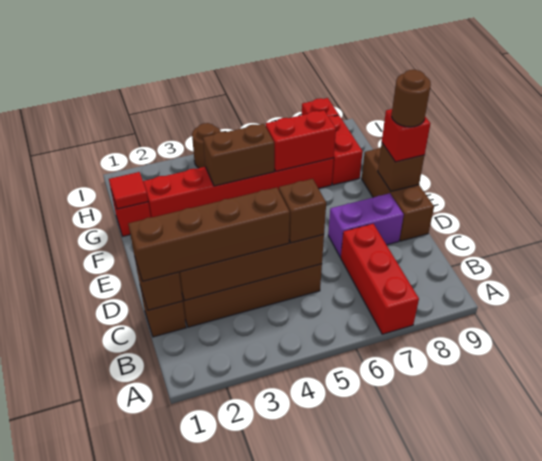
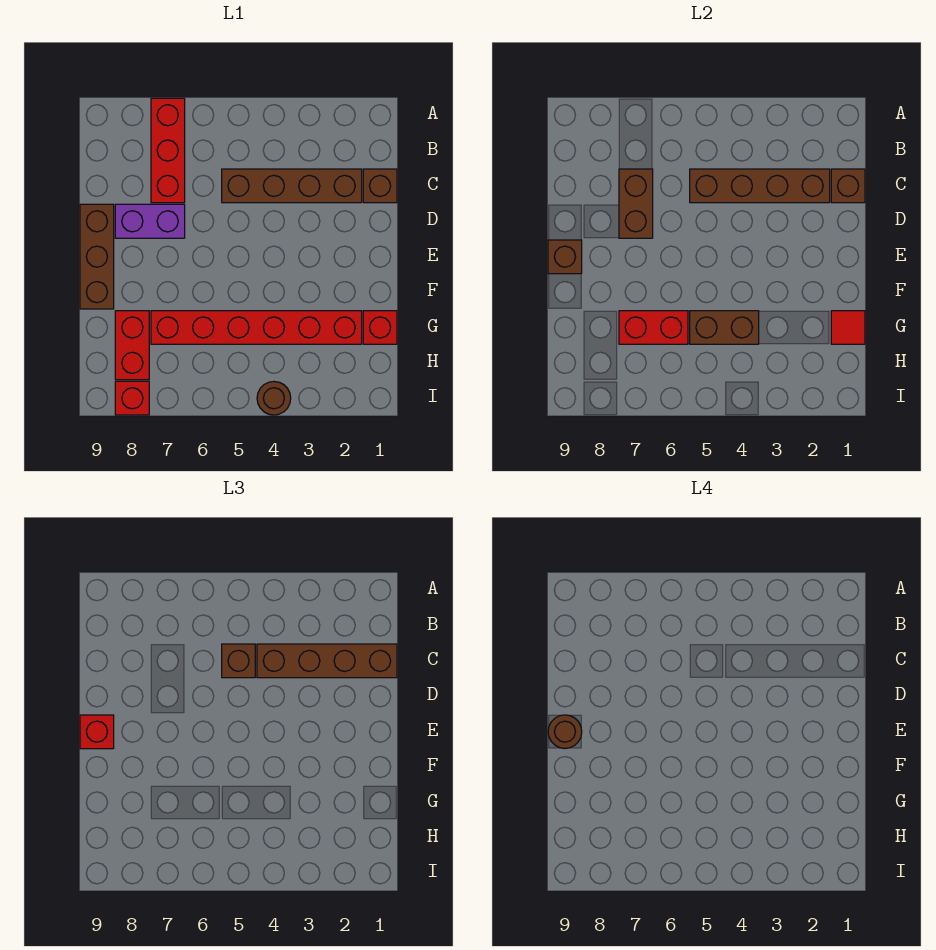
none -> brown brick C7:D7 level 2

